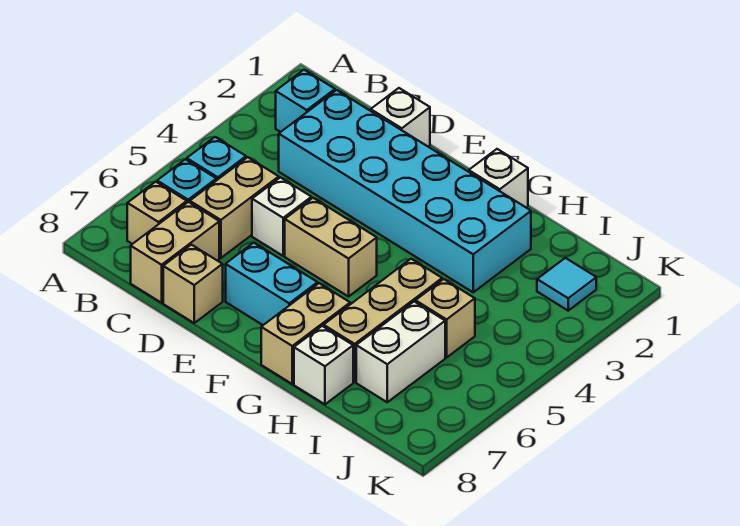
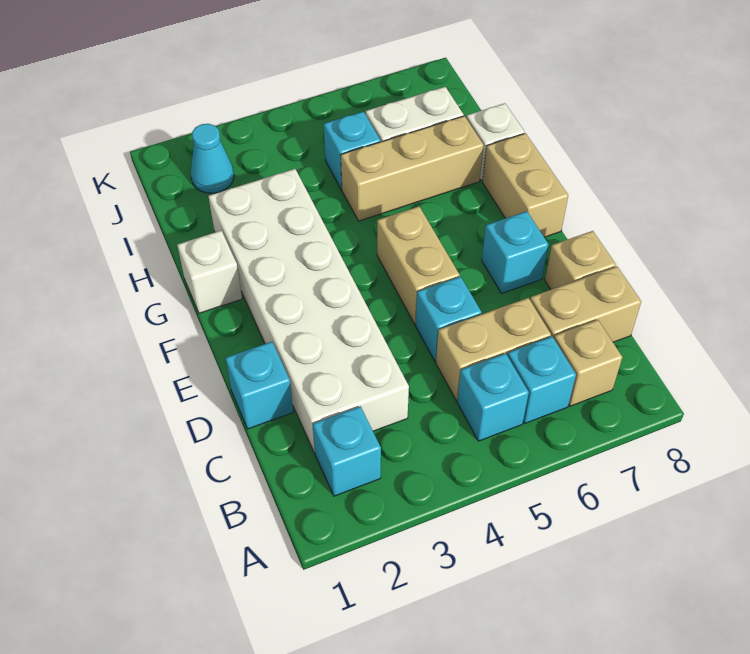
cyan brick C2:H3 level 1 -> white brick C2:H3 level 1
white brick D1 level 1 -> cyan brick D1 level 1
white brick D5 level 1 -> cyan brick D5 level 1
cyan brick E7:F7 level 1 -> cyan brick E7 level 1
tan brick G7:G8 level 1 -> tan brick F8:G8 level 1
tan brick I5 level 1 -> cyan brick I5 level 1
cyan tile J2 level 1 -> cyan cone J2 level 1

